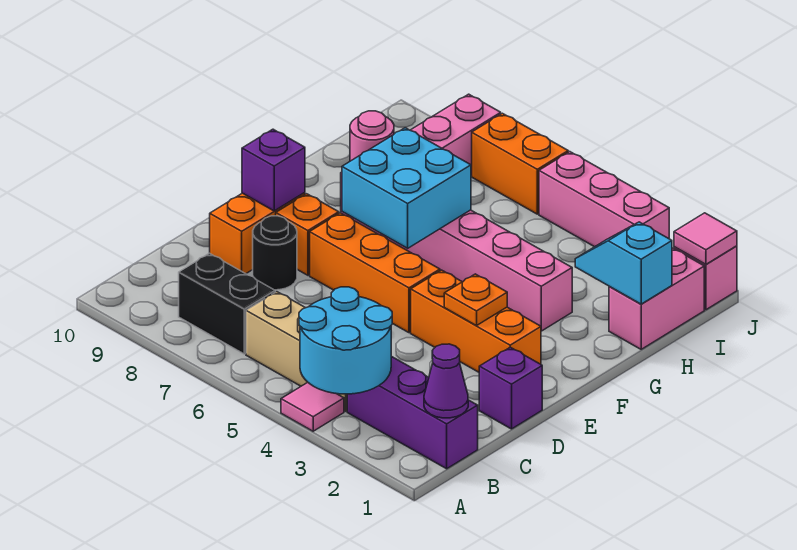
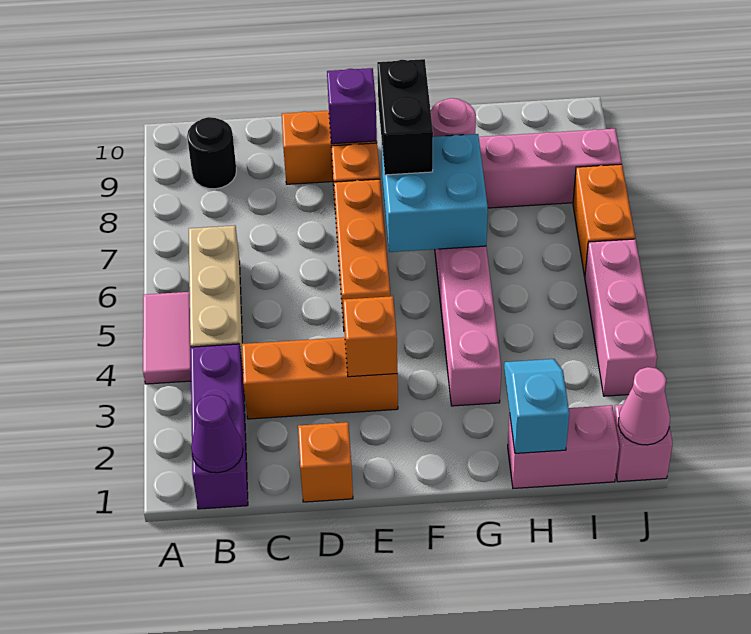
cyan round brick A3:B4 level 2 -> none
pink tile A4 level 1 -> pink tile A4:A5 level 1
black brick B7:B8 level 1 -> black brick F7:F8 level 3
purple brick D1 level 1 -> orange brick D1 level 1
black round brick D8 level 1 -> black round brick B9 level 1
orange brick E2:E4 level 1 -> orange brick C3:E3 level 1
orange plate E3 level 2 -> orange brick E3 level 2
pink tile J1 level 2 -> pink cone J1 level 2

